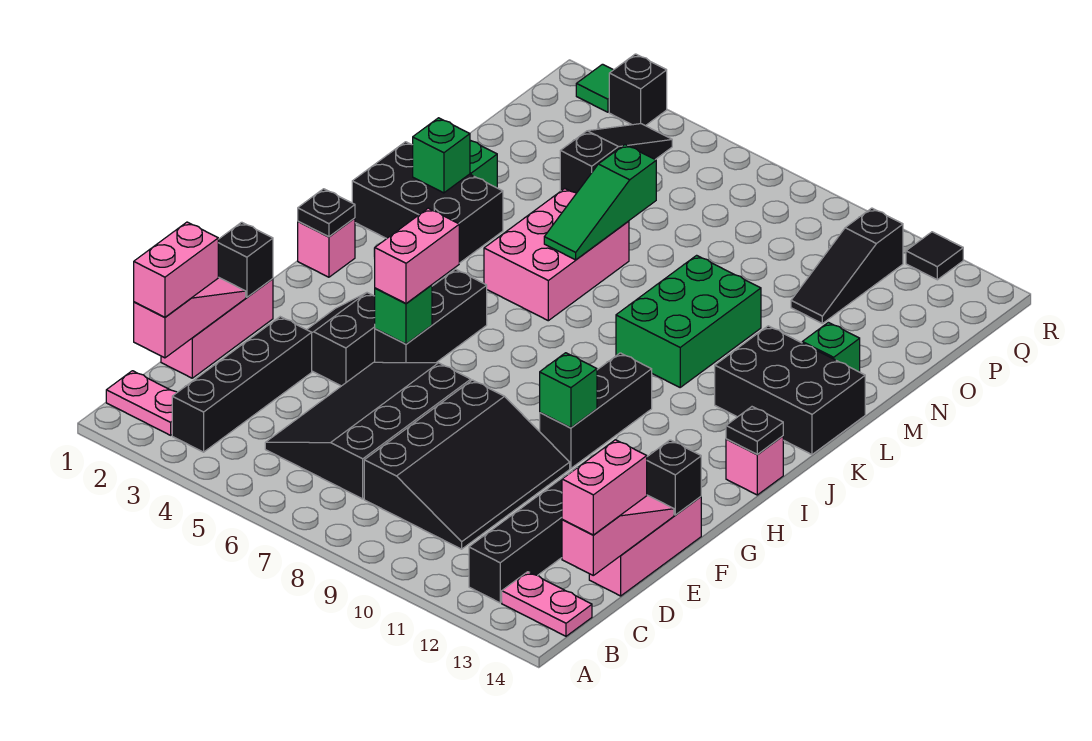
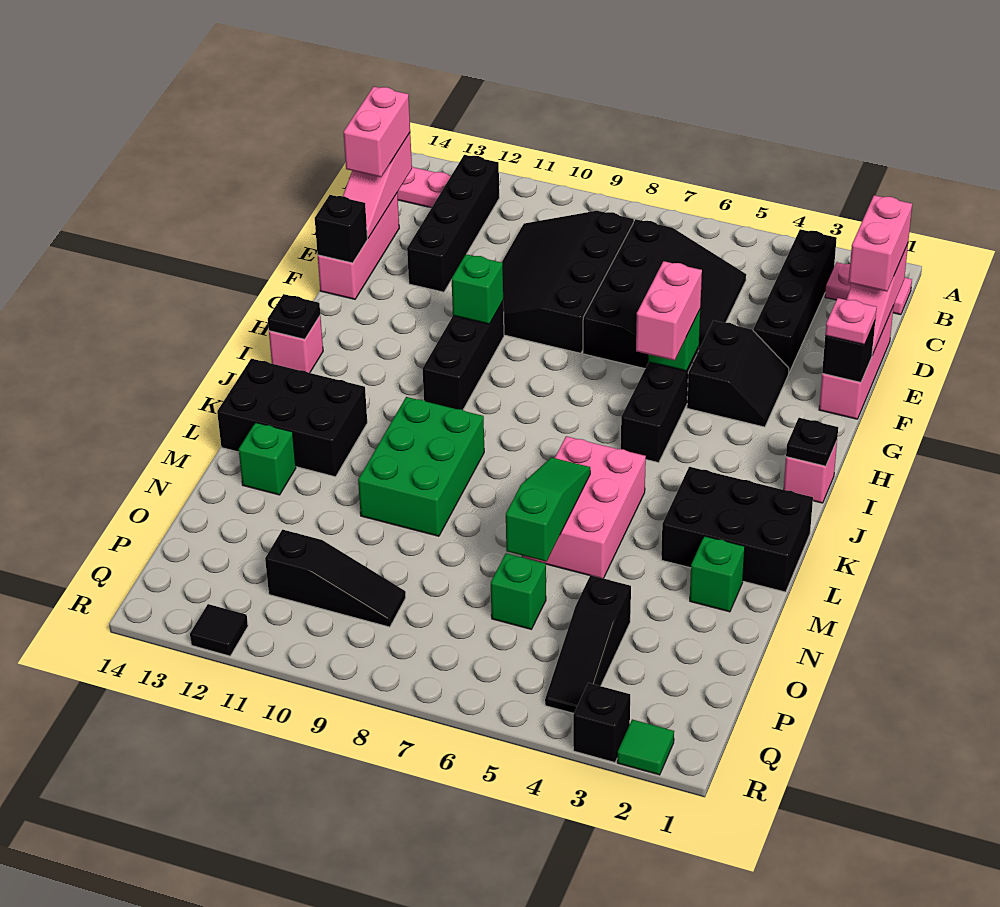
none -> pink plate F1 level 3
green brick L2 level 2 -> green brick O6 level 1
black slope O11:Q11 level 1 top Q -> black slope P9:P11 level 1 top 11

